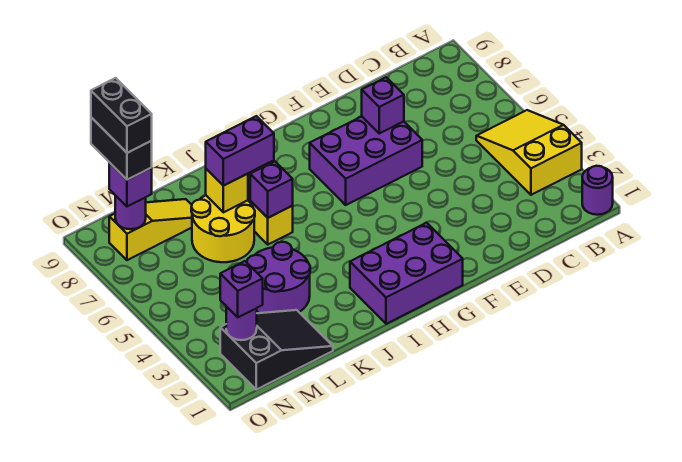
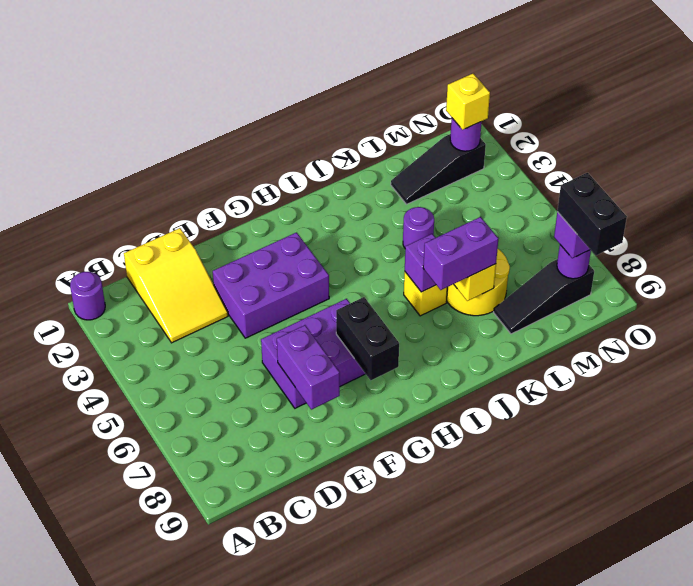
yellow slope A3:B5 level 1 top 3 -> yellow slope C1:D3 level 1 top 1
purple brick E7 level 2 -> purple brick E7:E8 level 2
purple brick G1:I2 level 1 -> purple brick E3:G4 level 1
purple round brick K3:L4 level 1 -> purple round brick K4 level 1
black slope L1:N2 level 1 top N -> black slope L2:N2 level 1 top N
yellow slope L8:N8 level 1 top N -> black slope L8:N8 level 1 top N
purple brick N2 level 3 -> yellow brick N2 level 3
black brick N8:N9 level 5 -> black brick G7:G8 level 2

